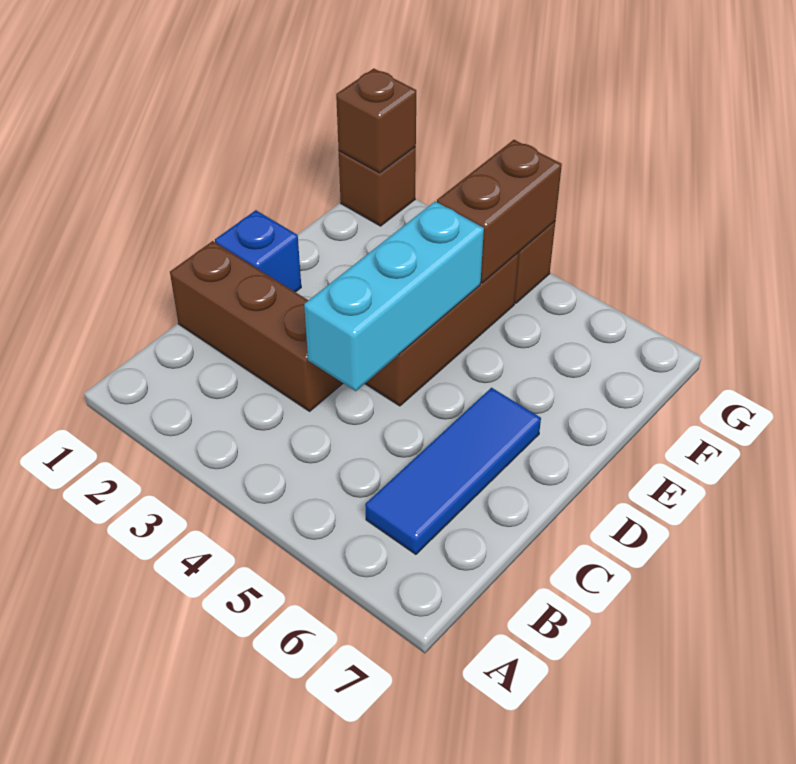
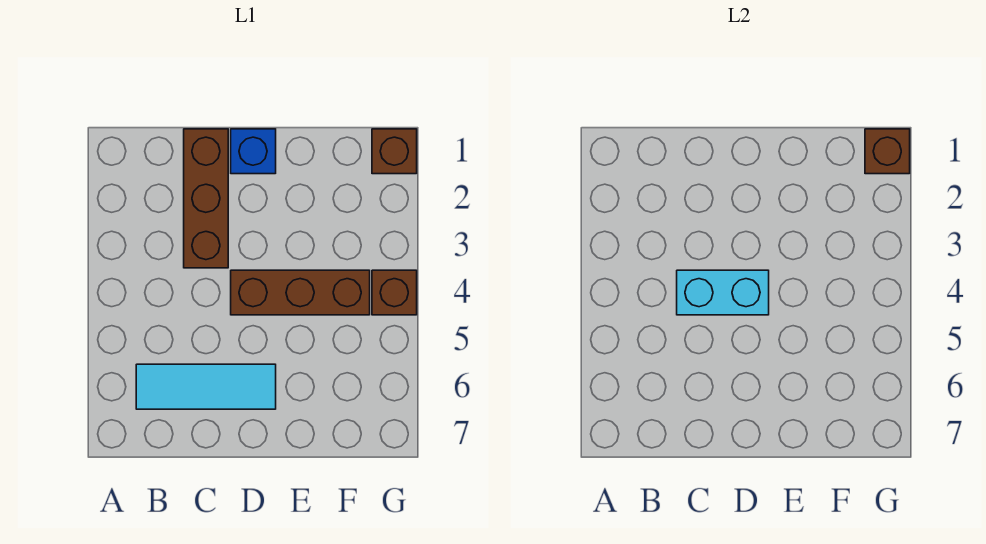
blue tile B6:D6 level 1 -> cyan tile B6:D6 level 1
cyan brick C4:E4 level 2 -> cyan brick C4:D4 level 2
brown brick F4:G4 level 2 -> none

